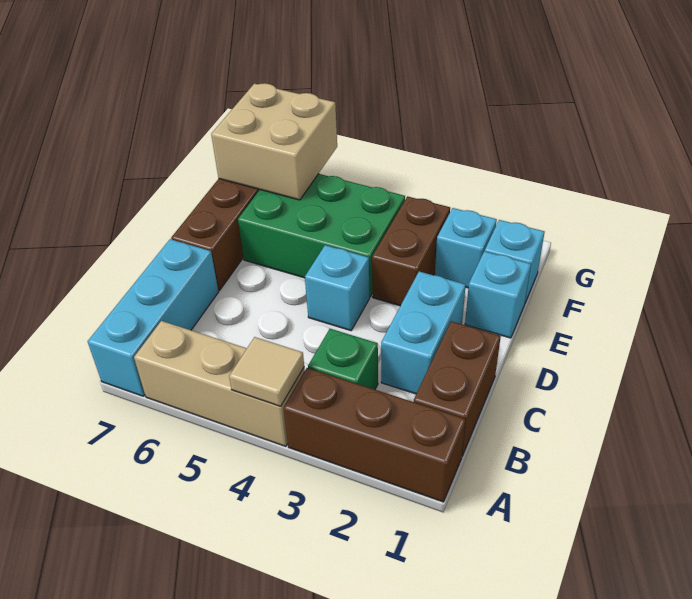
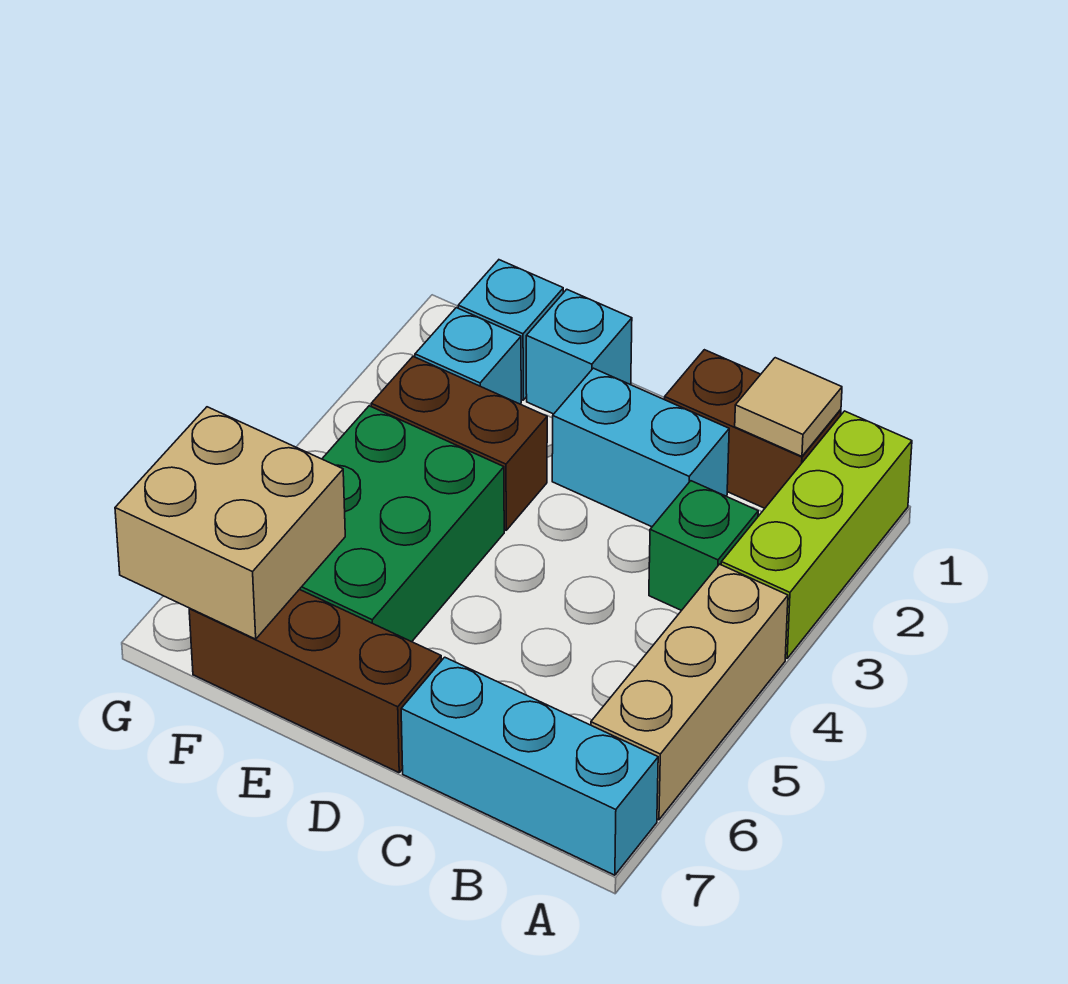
brown brick A1:A3 level 1 -> lime brick A1:A3 level 1
tan tile A4 level 2 -> tan tile B1 level 2
cyan brick D4 level 1 -> none

